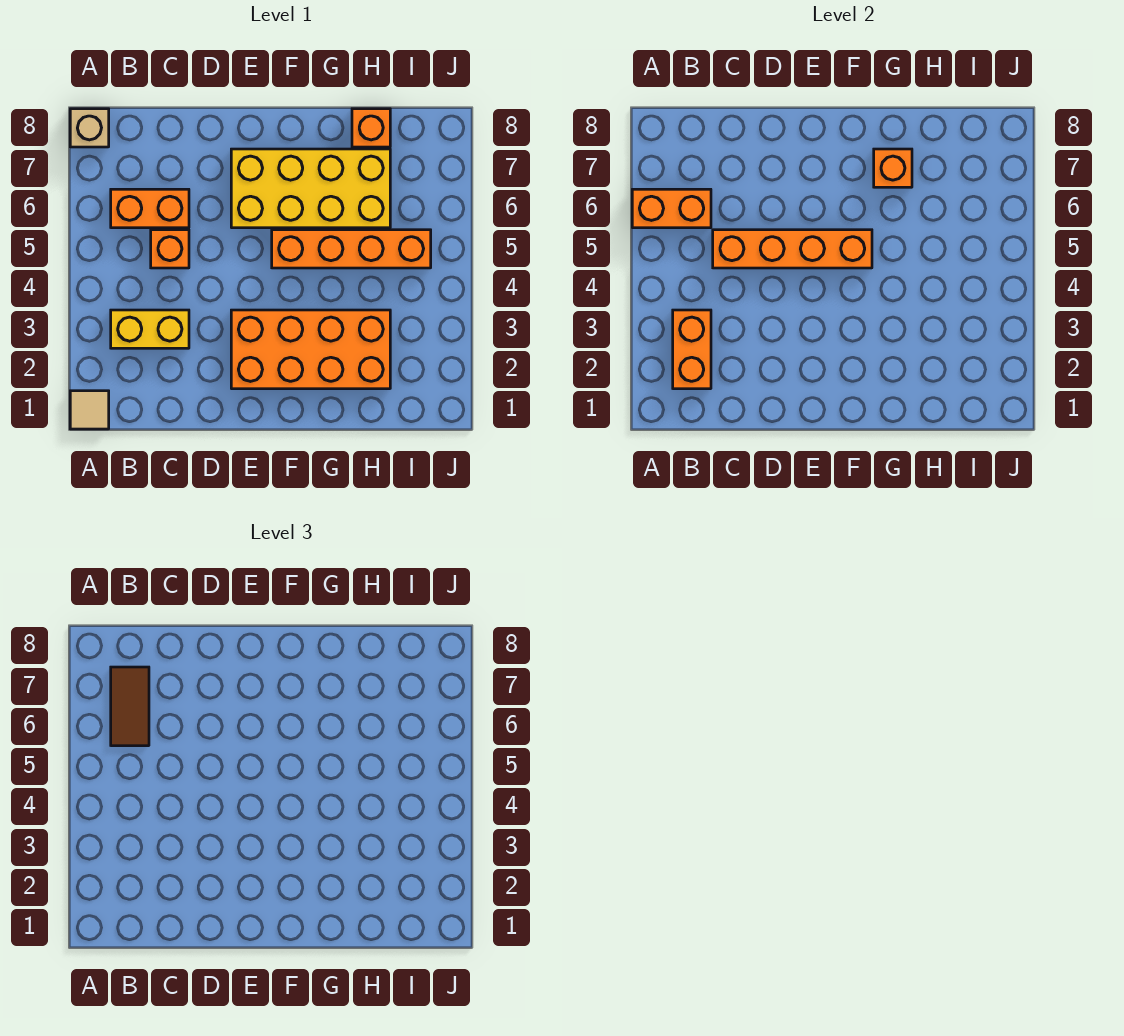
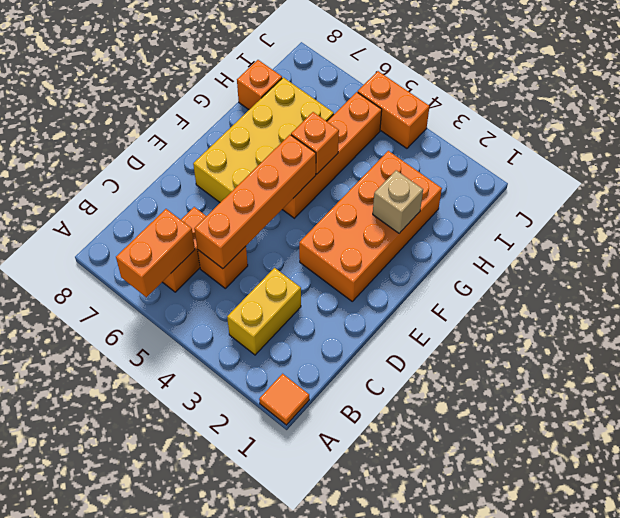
tan tile A1 level 1 -> orange tile A1 level 1
tan brick A8 level 1 -> tan brick G2 level 2
orange brick B2:B3 level 2 -> orange brick J4:J5 level 1
brown tile B6:B7 level 3 -> none
orange brick G7 level 2 -> orange brick G5 level 2

